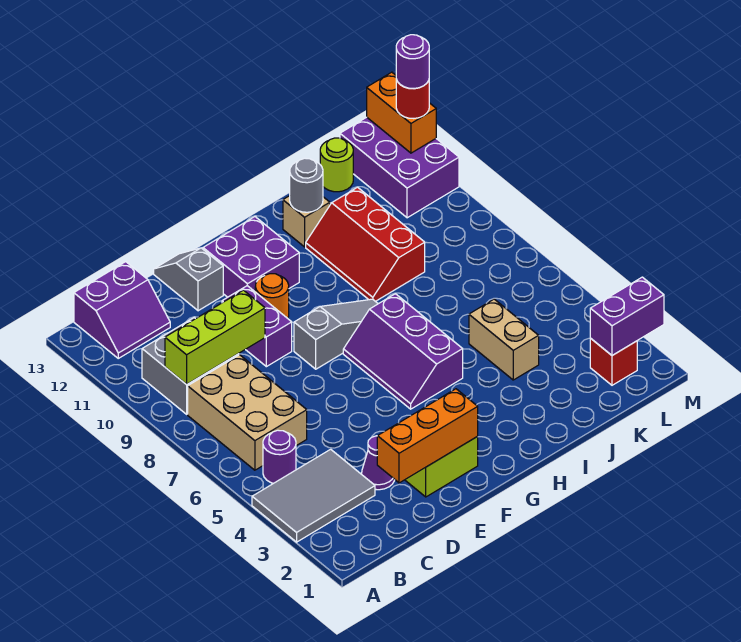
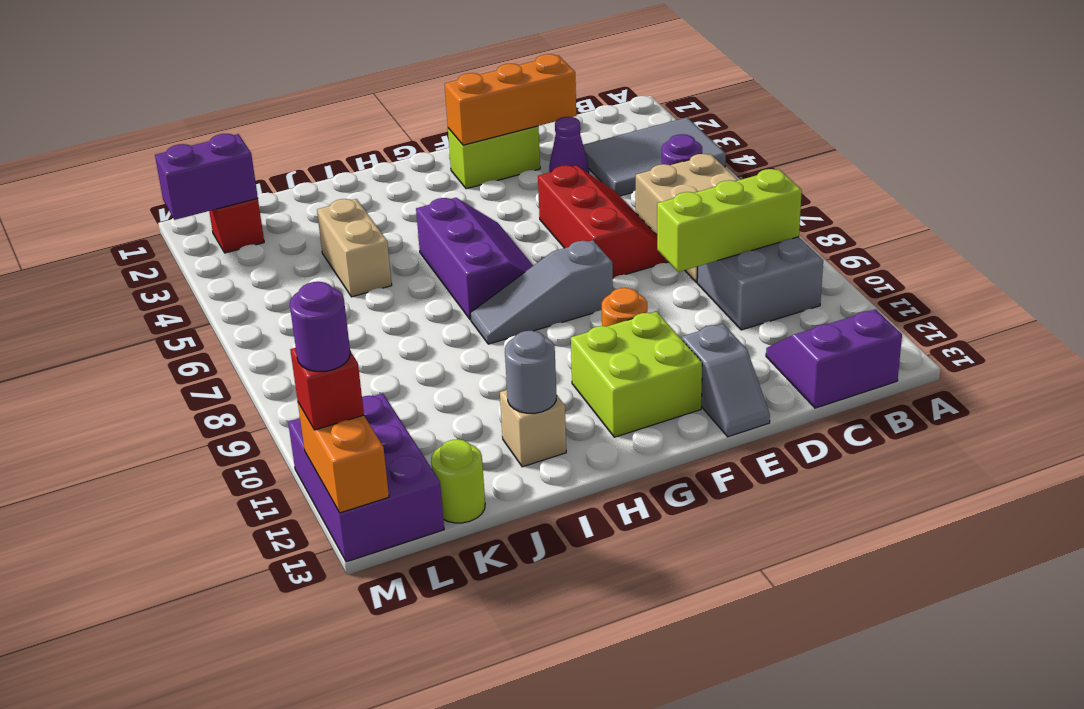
purple brick E9:E10 level 1 -> none
purple brick F11:G12 level 1 -> lime brick F11:G12 level 1
red slope I9:J11 level 1 top J -> red slope D5:E7 level 1 top E
red round brick M12 level 3 -> red brick M12 level 3

